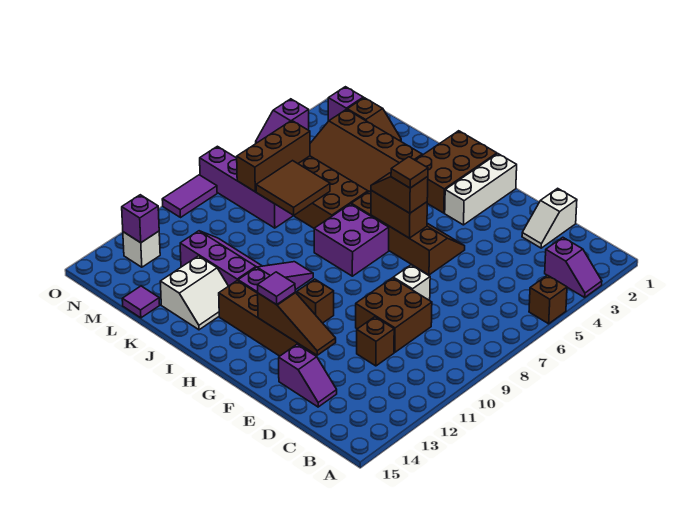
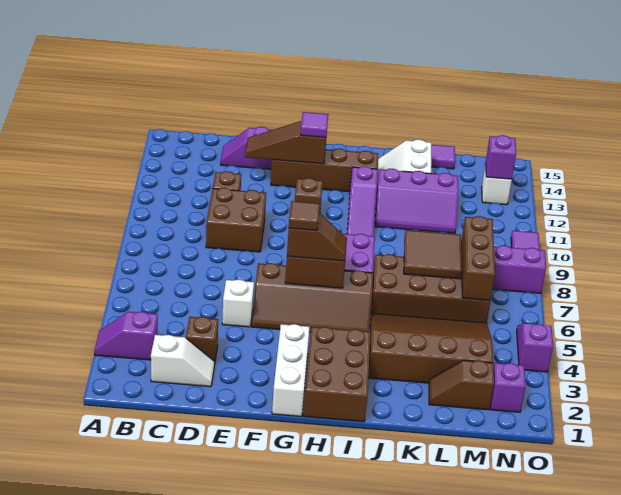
brown brick A5 level 1 -> brown brick D3 level 1
white slope D1:D2 level 1 top 1 -> white slope C2:D2 level 1 top C
white brick E8 level 1 -> white brick E5 level 1

